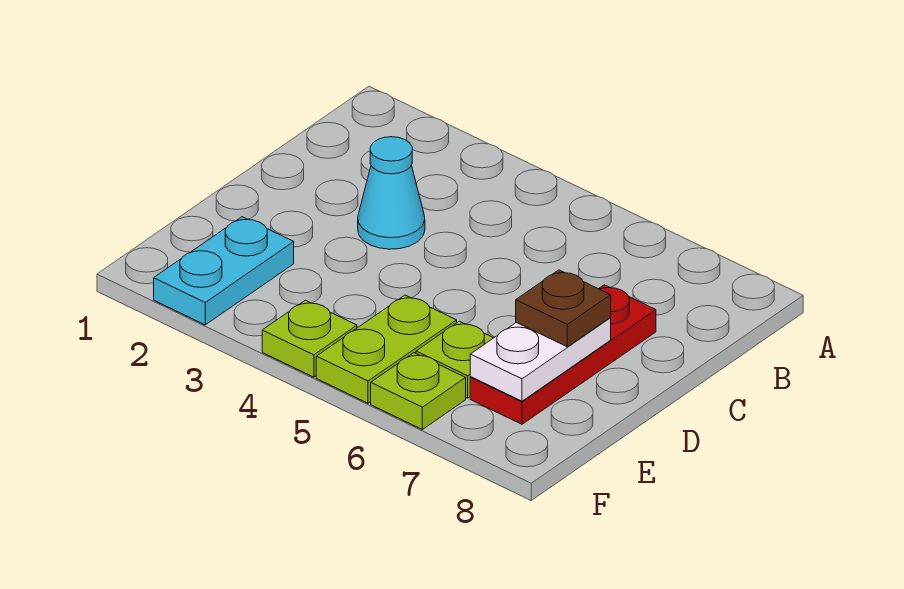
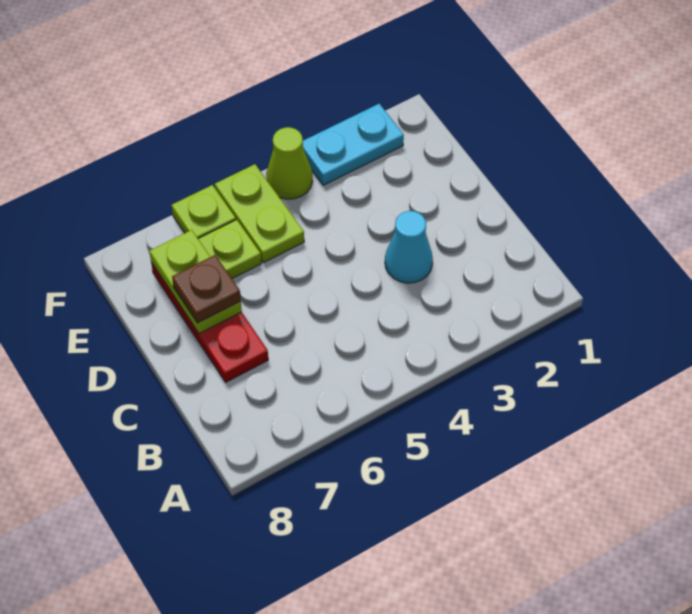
white plate D7:E7 level 2 -> lime plate D7:E7 level 2
cyan plate E2:F2 level 1 -> cyan plate F2:F3 level 1
lime plate F4 level 1 -> lime cone F4 level 1

